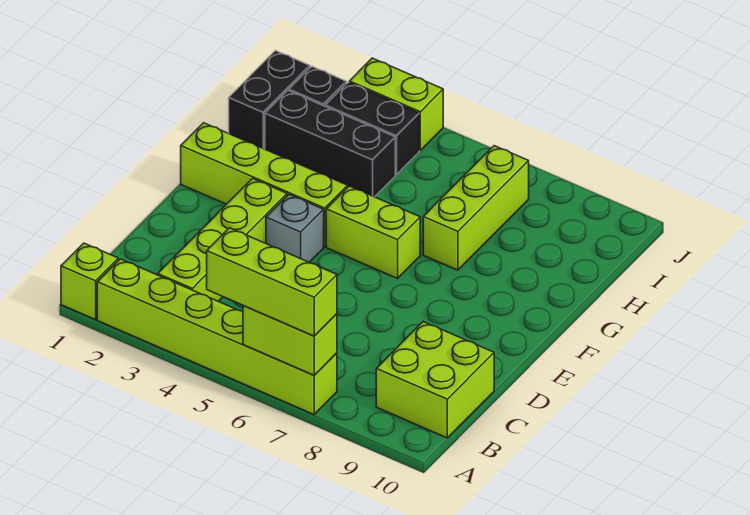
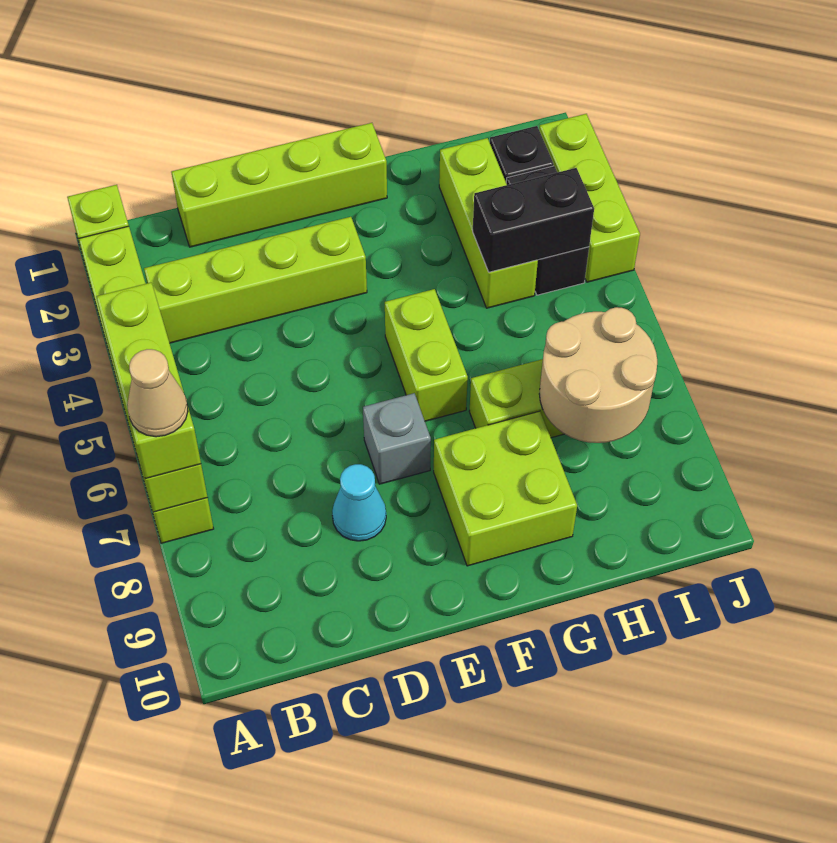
none -> tan cone A7 level 4
lime brick B9:C10 level 1 -> lime brick F8:G9 level 1
none -> cyan cone D8 level 1
grey brick E4 level 1 -> grey brick E7 level 1
lime brick F1:F4 level 1 -> lime brick C1:F1 level 1
black brick H1:I1 level 1 -> black brick H4:I4 level 2
black brick H2:H4 level 1 -> lime brick H2:H4 level 1
none -> tan round brick H7:I8 level 2
lime brick J3:J4 level 1 -> lime brick J2:J4 level 1

